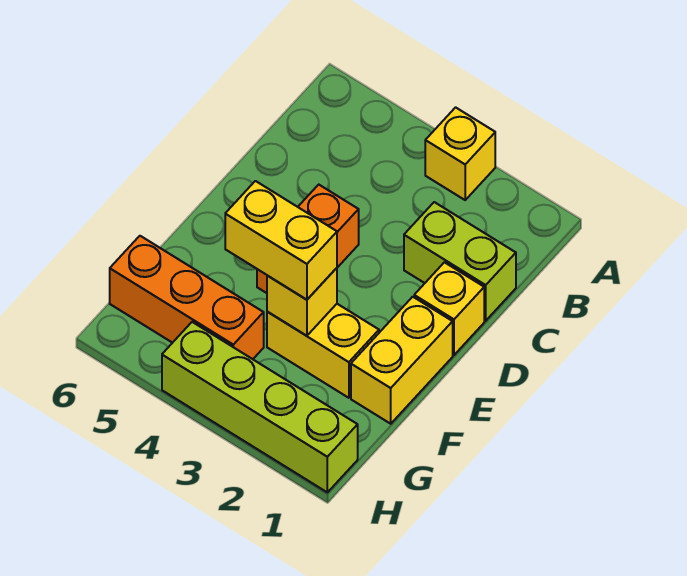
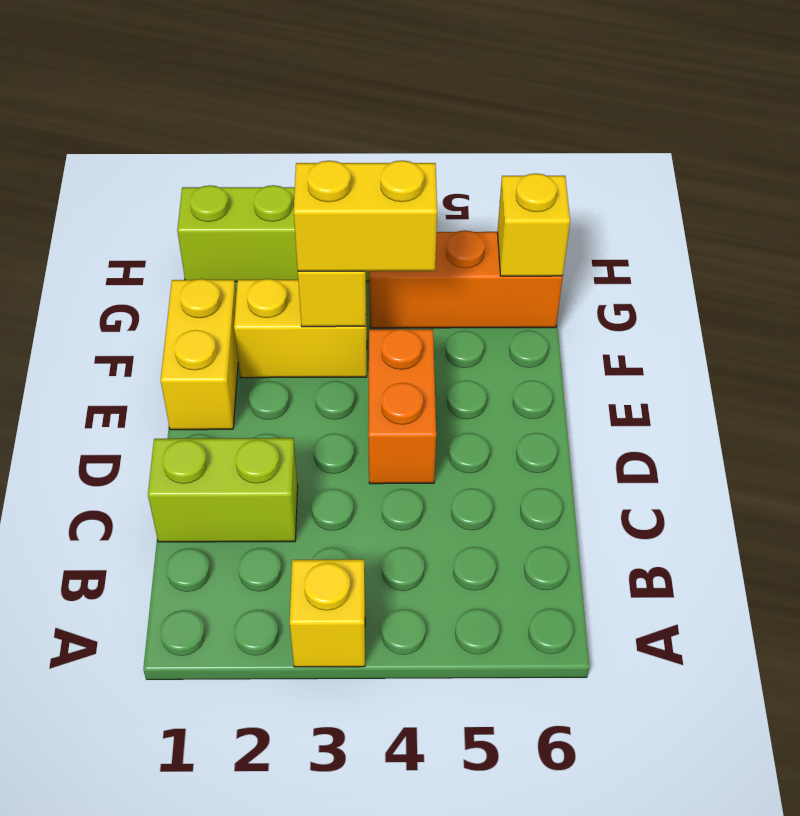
yellow brick D1 level 1 -> yellow brick G6 level 2

